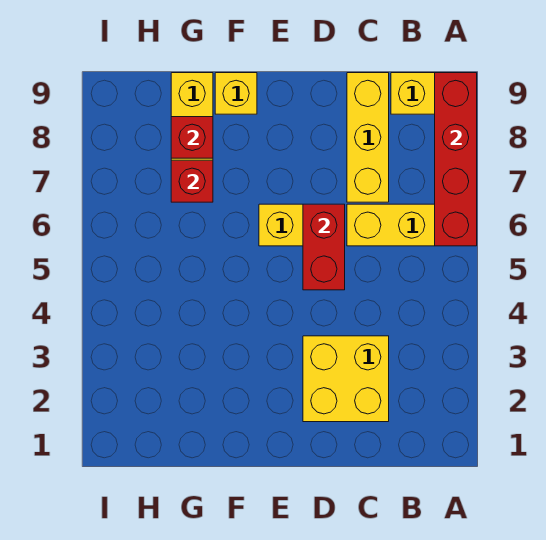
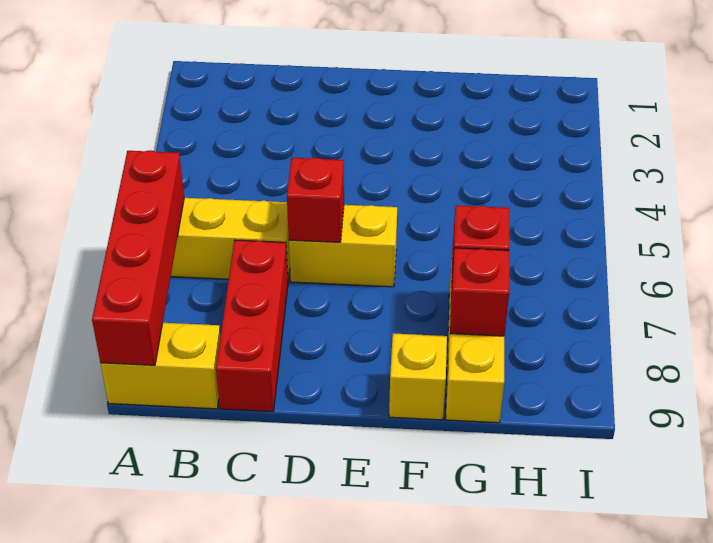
yellow brick C2:D3 level 1 -> none
yellow brick C7:C9 level 1 -> red brick C7:C9 level 1
red brick D5:D6 level 2 -> red brick D6 level 2

